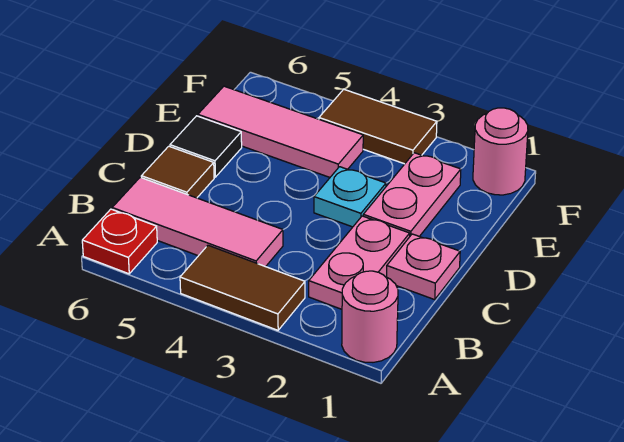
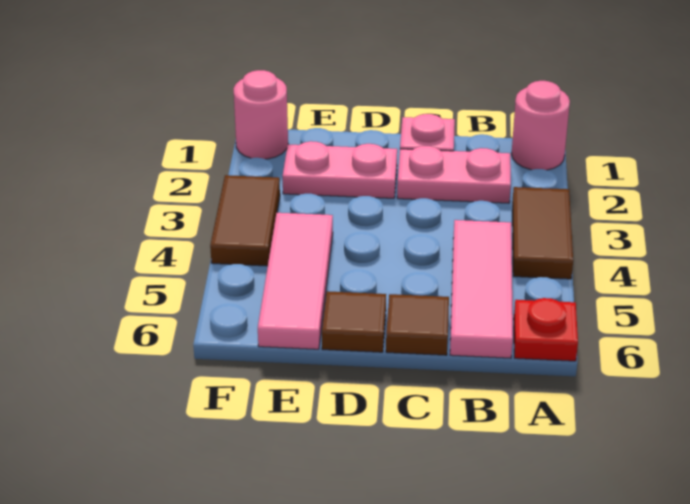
cyan plate D3 level 1 -> none
black tile D6 level 1 -> brown tile D6 level 1

